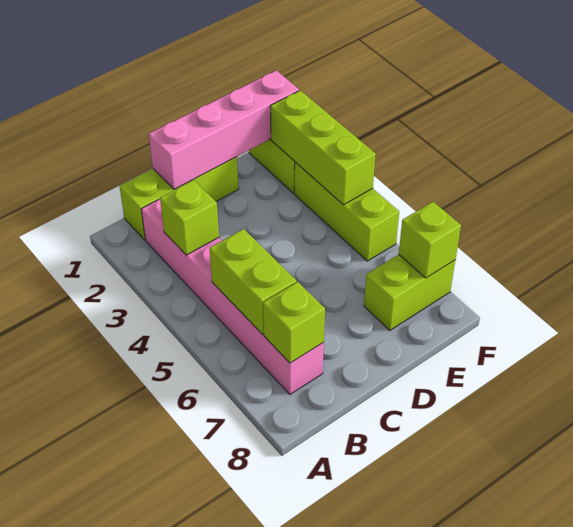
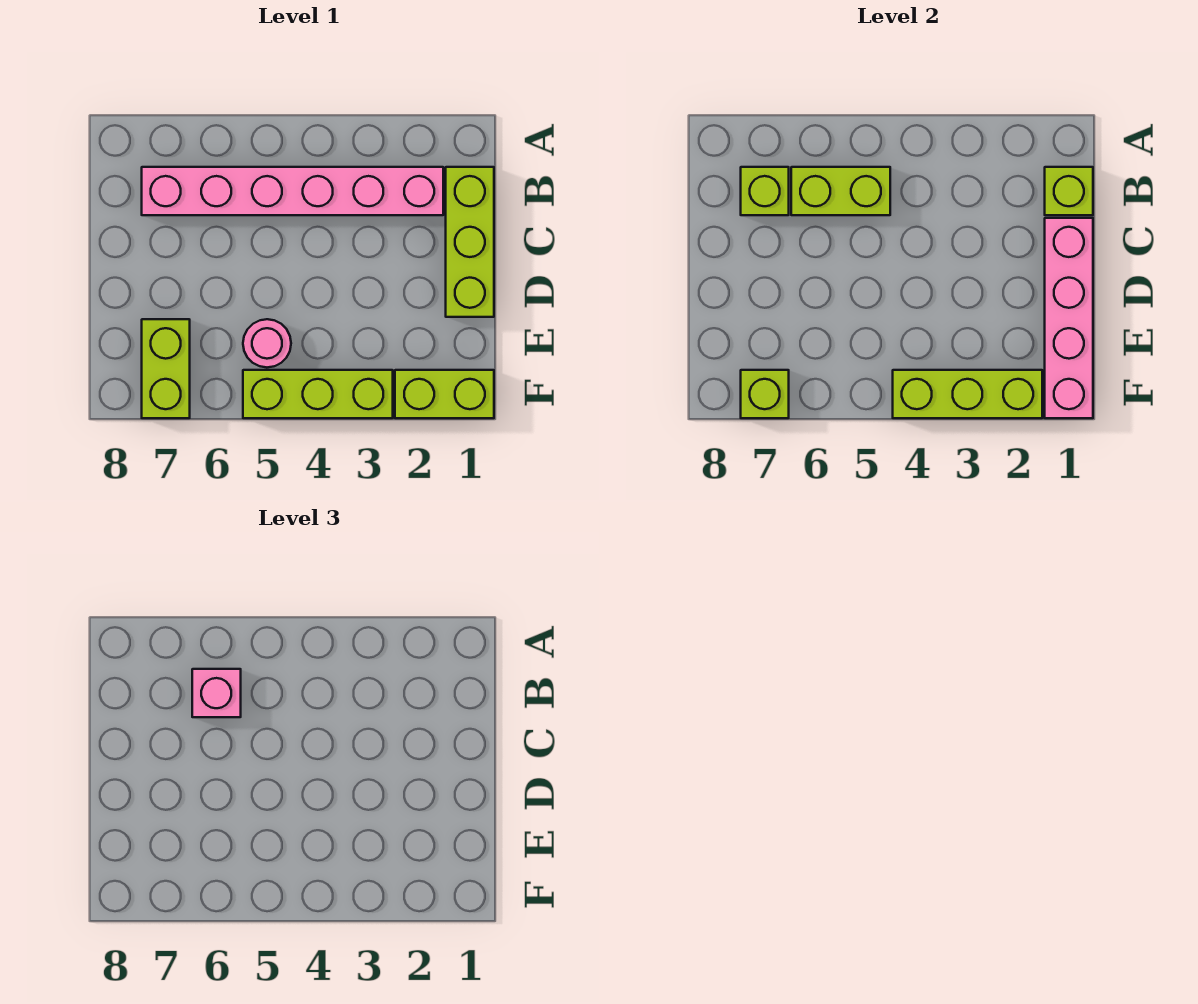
lime brick B3 level 2 -> lime brick B1 level 2
none -> pink brick B6 level 3
none -> pink round brick E5 level 1

